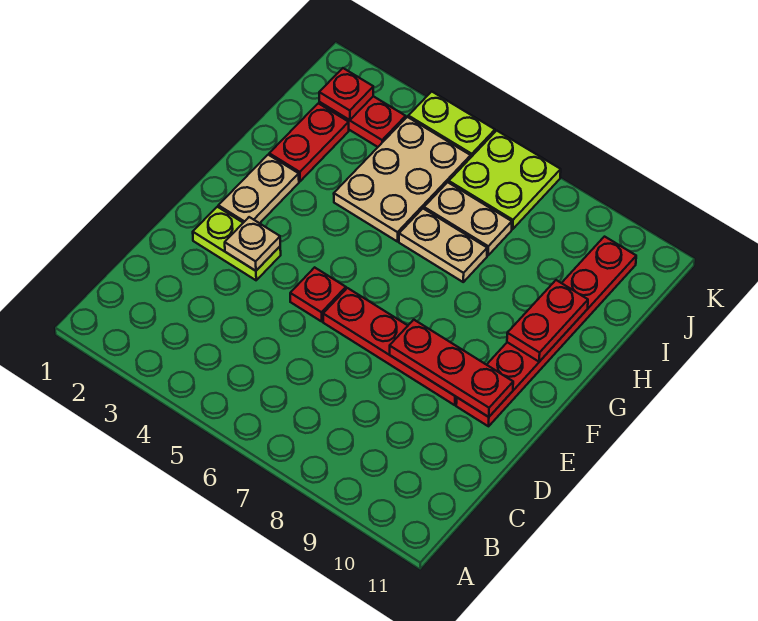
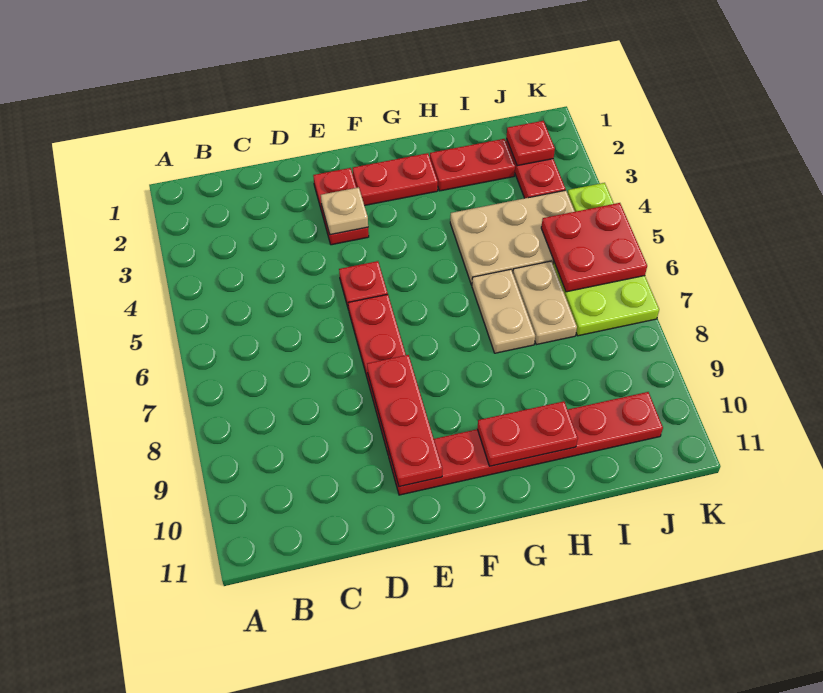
lime plate E2:E3 level 1 -> red plate E2:E3 level 1
tan plate F2:G2 level 1 -> red plate F2:G2 level 1
none -> red plate J5:K6 level 2

